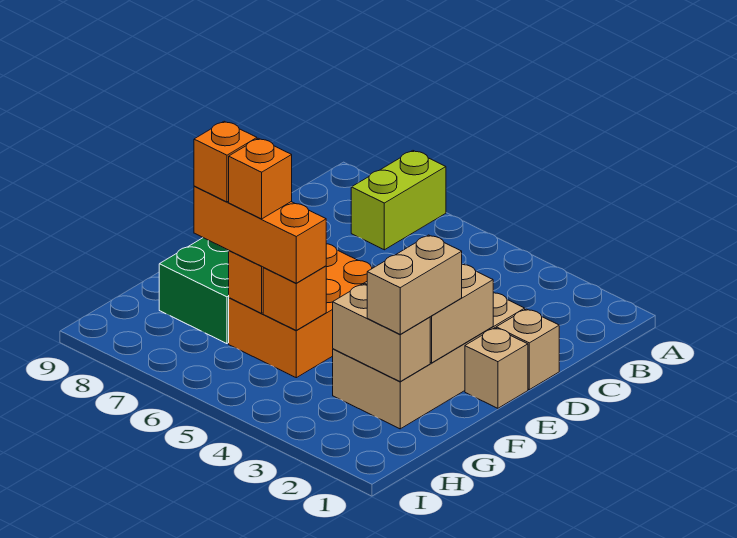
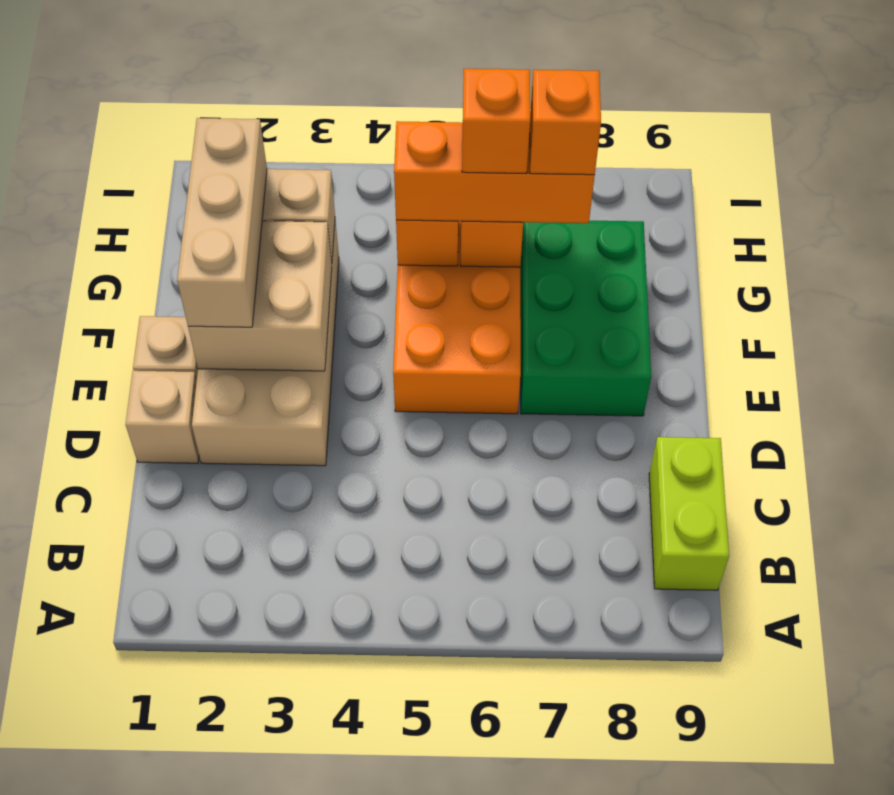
lime brick A7:B7 level 1 -> lime brick B9:C9 level 1
tan brick F2:G2 level 3 -> tan brick E2:G2 level 3

